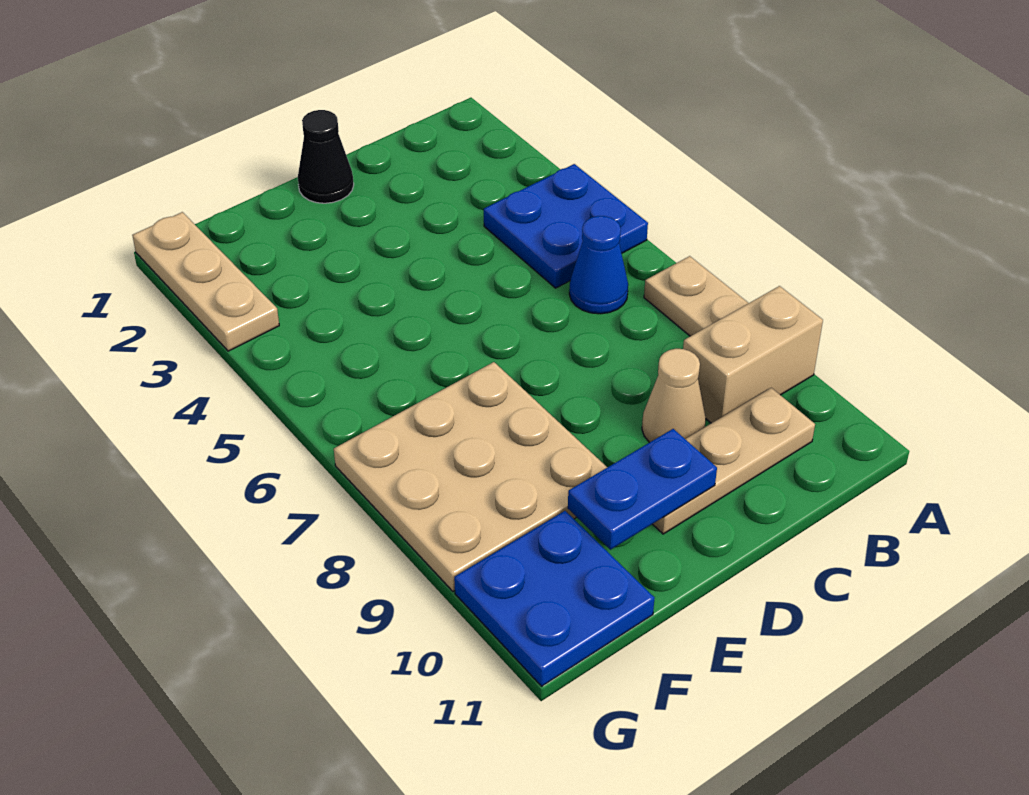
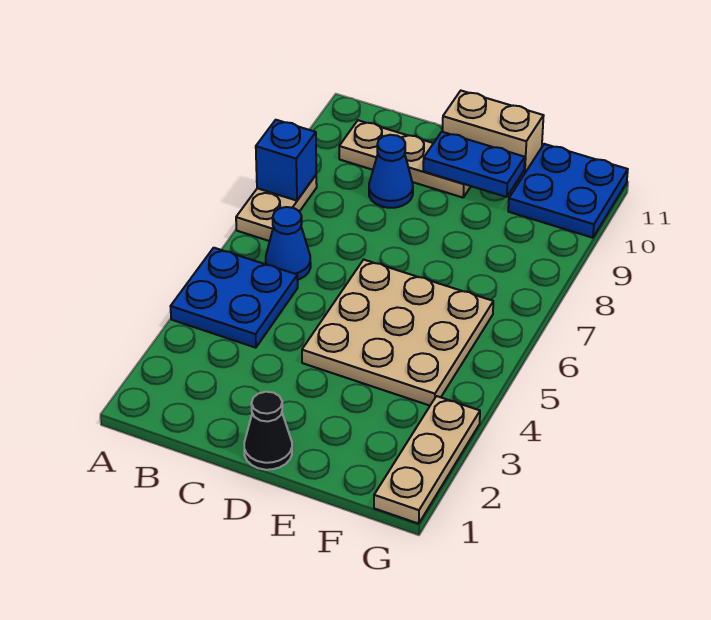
none -> blue brick A8 level 2
tan brick A9:B9 level 1 -> tan brick D11:E11 level 1
tan cone C9 level 1 -> blue cone C9 level 1
tan plate E7:G9 level 1 -> tan plate D4:F6 level 1

